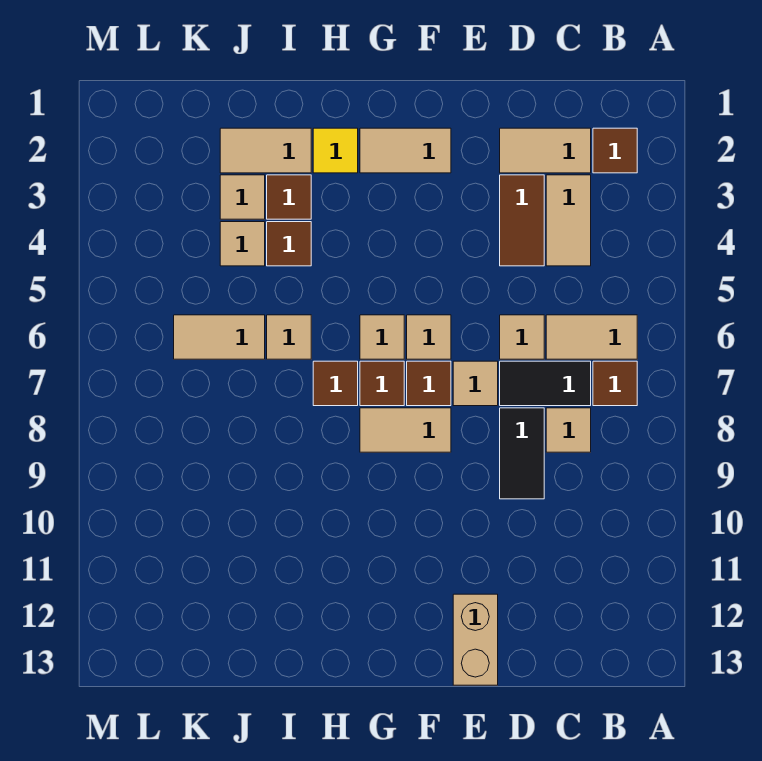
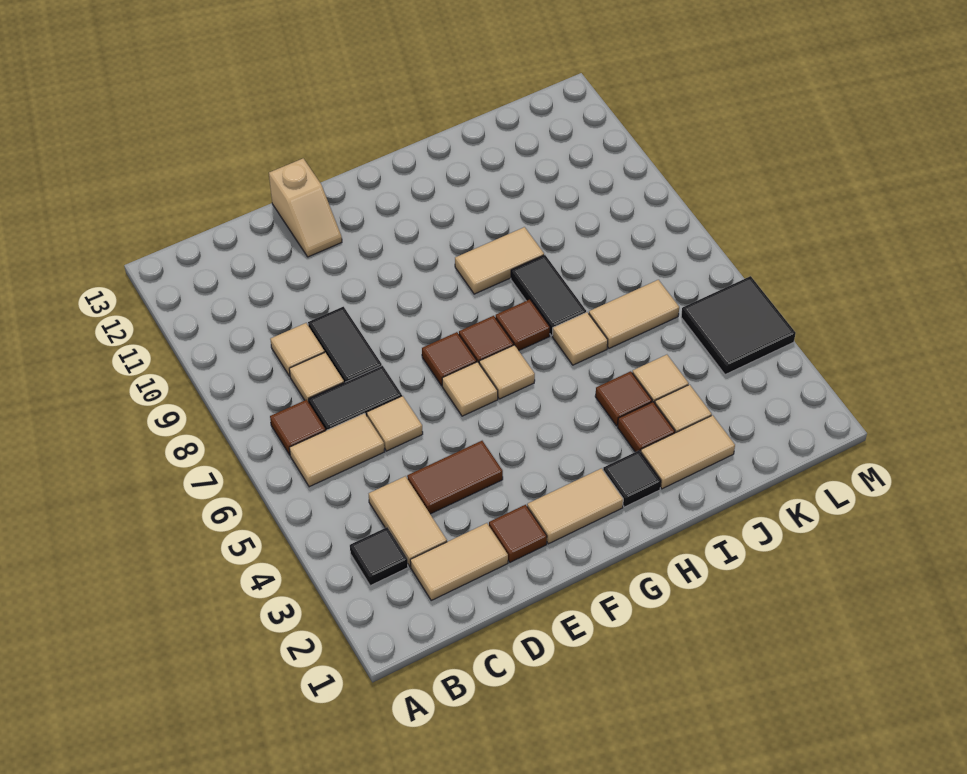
brown tile B2 level 1 -> brown tile E2 level 1
none -> black tile B3 level 1
brown tile D3:D4 level 1 -> brown tile D4:E4 level 1
tan tile E7 level 1 -> tan tile C9 level 1
tan brick E12:E13 level 1 -> tan slope E12:E13 level 1 top 13
tan tile F8:G8 level 1 -> tan tile H9:I9 level 1
yellow tile H2 level 1 -> black tile H2 level 1
none -> black tile I7:I8 level 1
none -> black tile L4:M5 level 1

